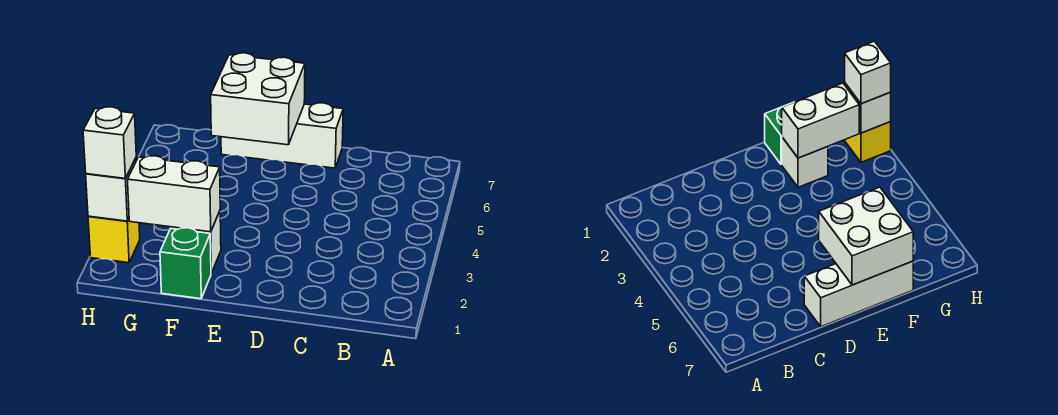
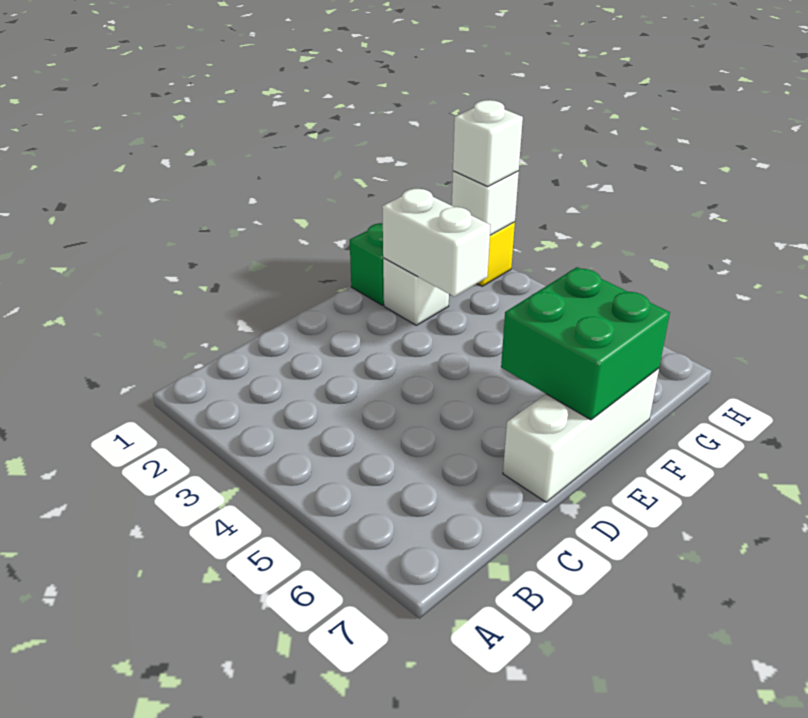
white brick E6:F7 level 2 -> green brick E6:F7 level 2
white brick F2:G2 level 2 -> white brick F2:F3 level 2

